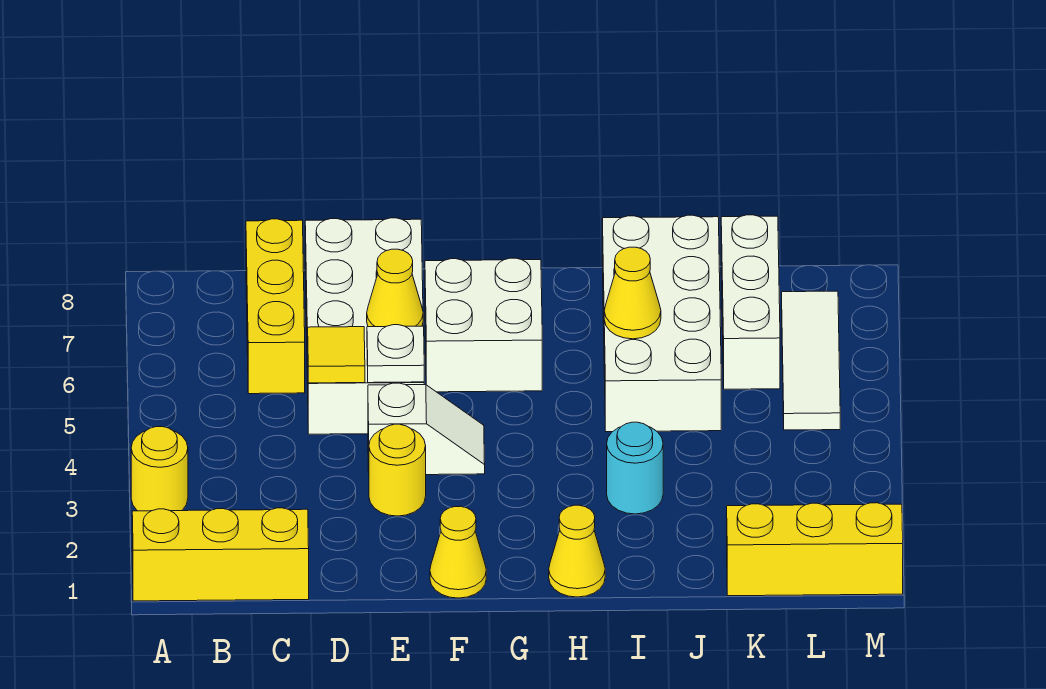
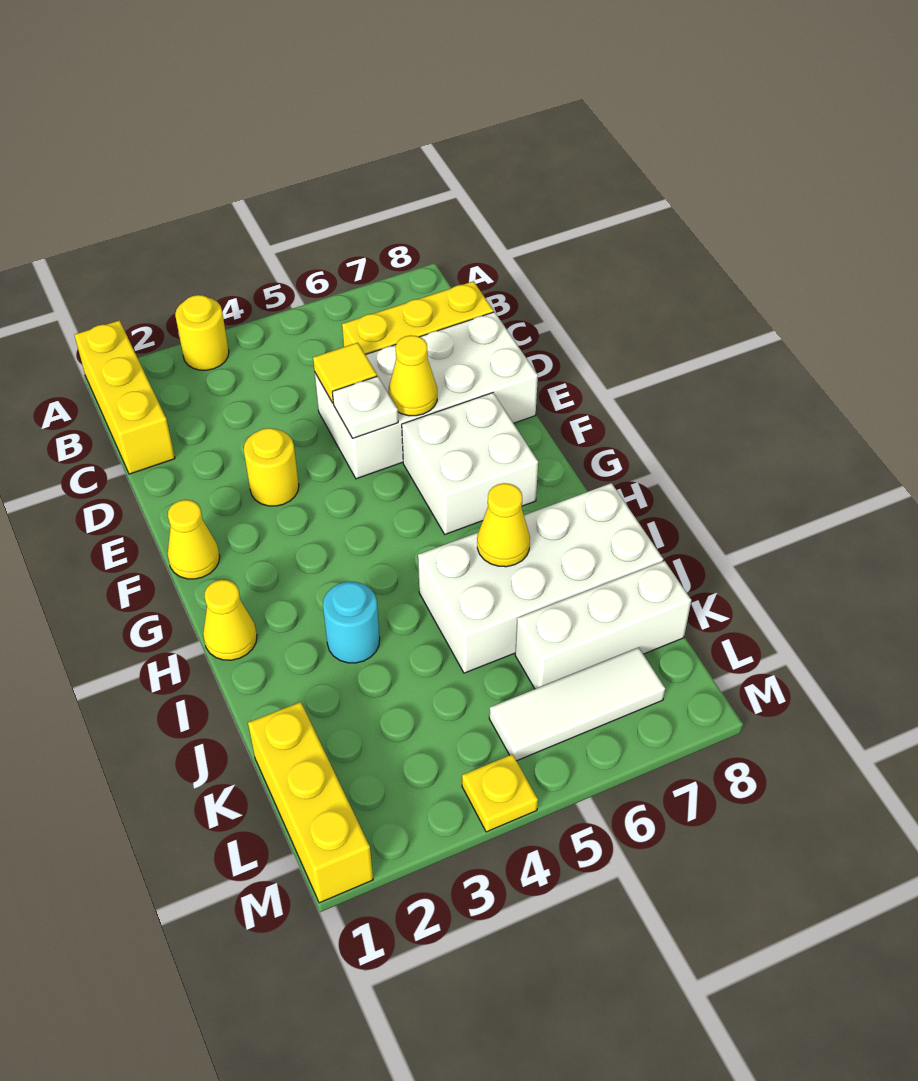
white slope E4:F4 level 1 top E -> none
none -> yellow plate M4 level 1

